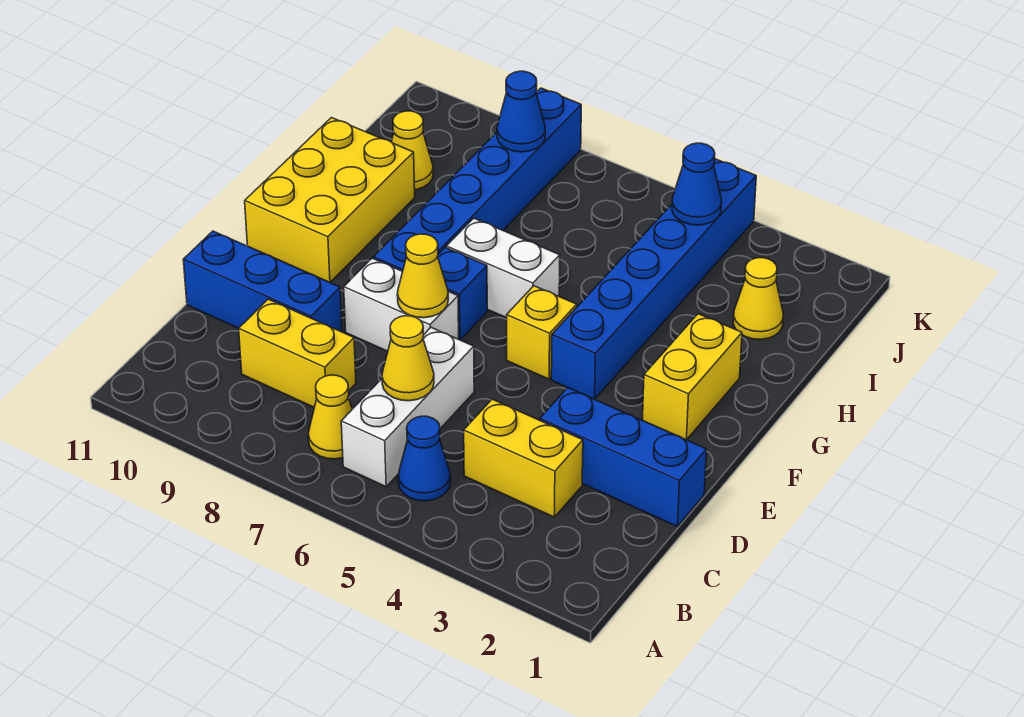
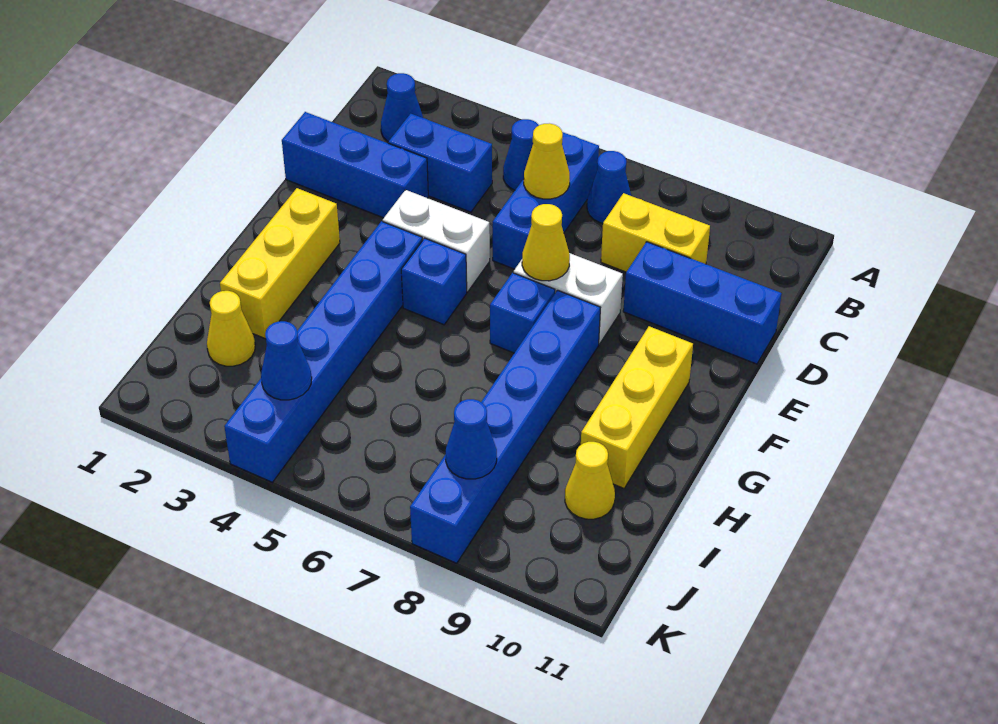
none -> blue cone B2 level 1
white brick B6:D6 level 1 -> blue brick B6:D6 level 1
yellow cone B7 level 1 -> blue cone B7 level 1
yellow brick C3:C4 level 1 -> blue brick C3:C4 level 1
yellow brick F2:G2 level 1 -> yellow brick F2:H2 level 1
yellow brick F5 level 1 -> blue brick F5 level 1
yellow brick F10:H11 level 1 -> yellow brick F10:H10 level 1
white brick G6:G7 level 1 -> white brick E4:E5 level 1

